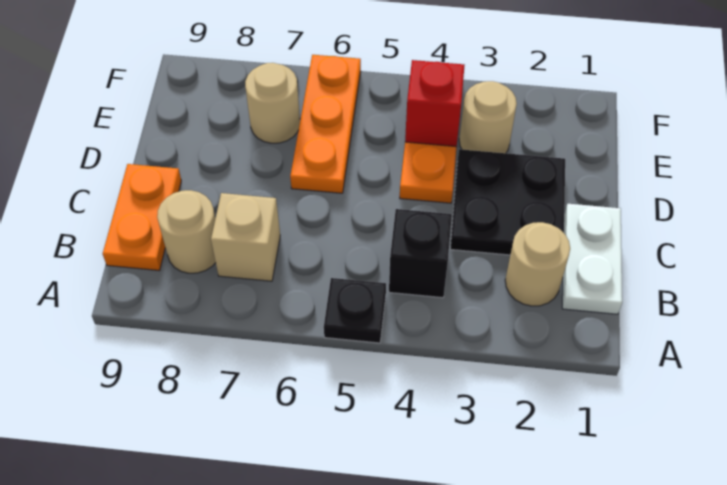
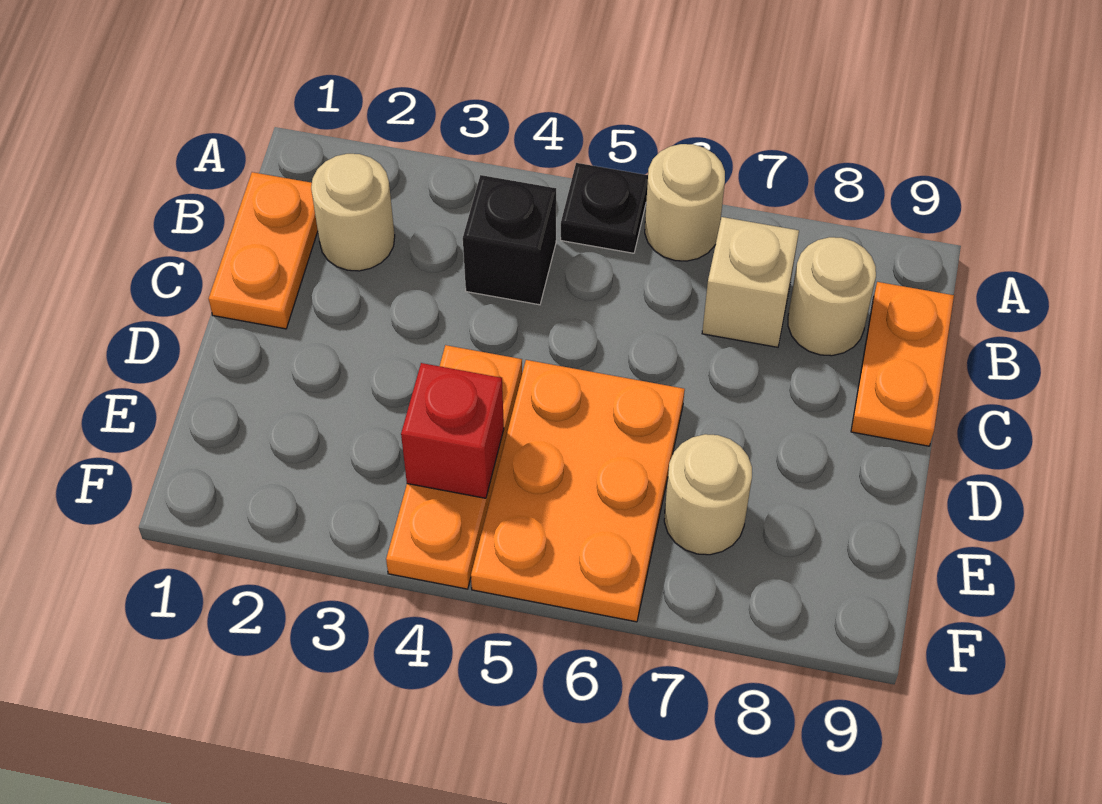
white plate B1:C1 level 1 -> orange plate B1:C1 level 1
black plate C2:D3 level 1 -> none
orange plate D6:F6 level 1 -> orange plate D5:F6 level 1
tan round brick E3 level 1 -> tan round brick A6 level 1

